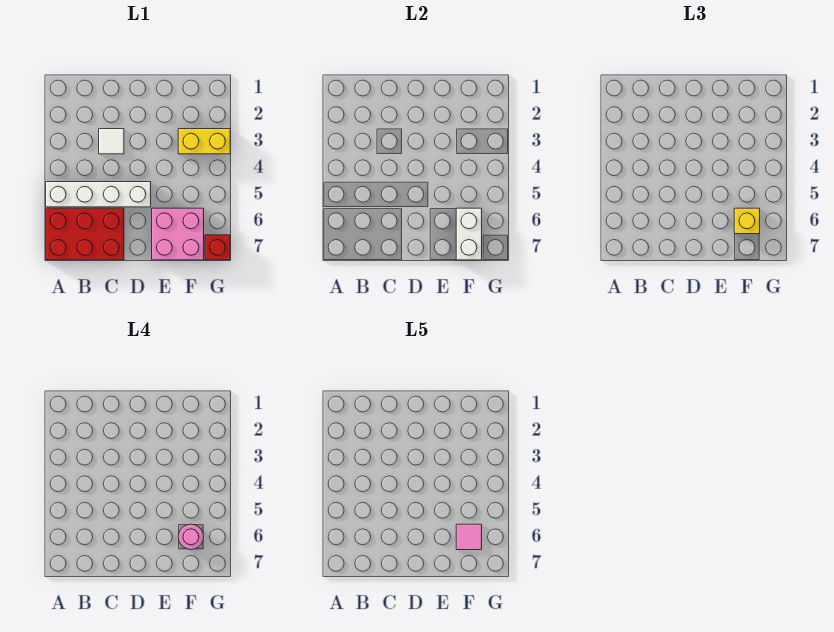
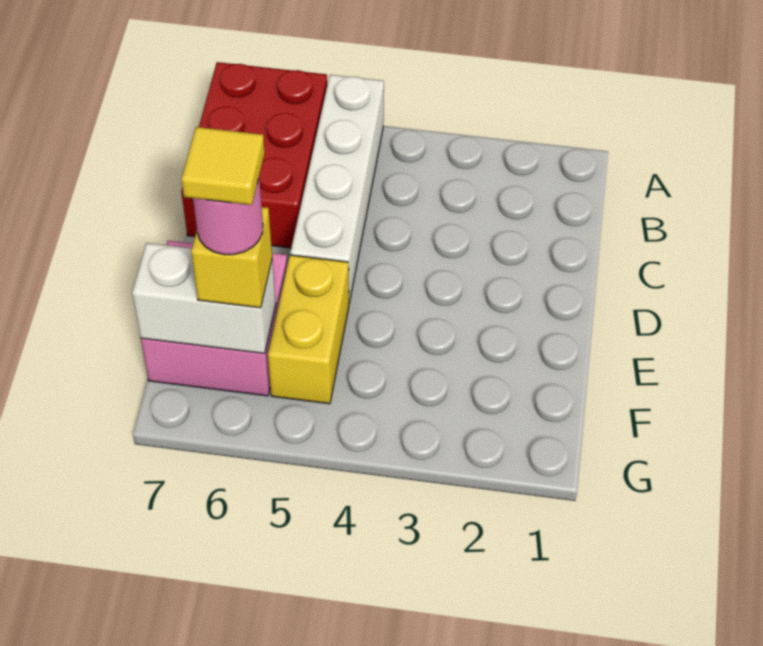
white tile C3 level 1 -> none
yellow brick F3:G3 level 1 -> yellow brick E5:F5 level 1
pink tile F6 level 5 -> yellow tile F6 level 5
red brick G7 level 1 -> none

